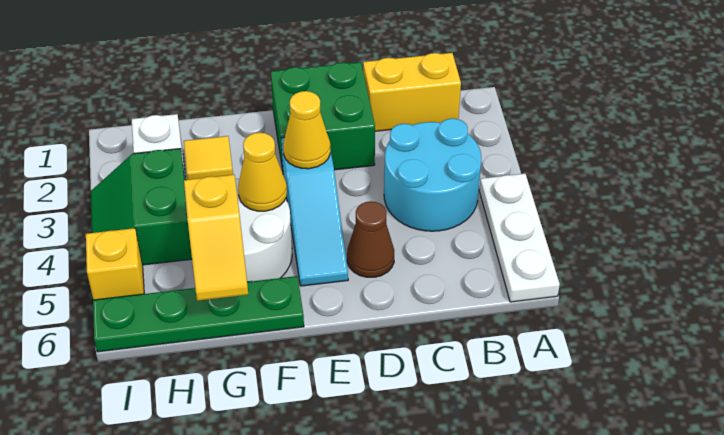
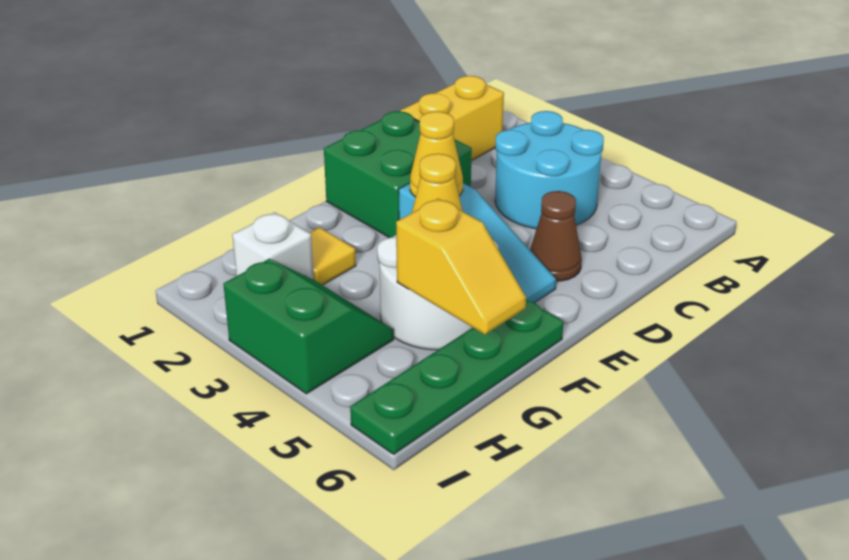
white plate A4:A6 level 1 -> none
green slope H3:I4 level 1 top H -> green slope H3:I4 level 1 top I
yellow brick I5 level 1 -> none

